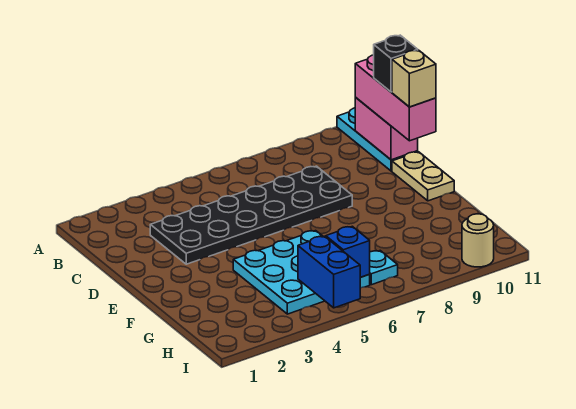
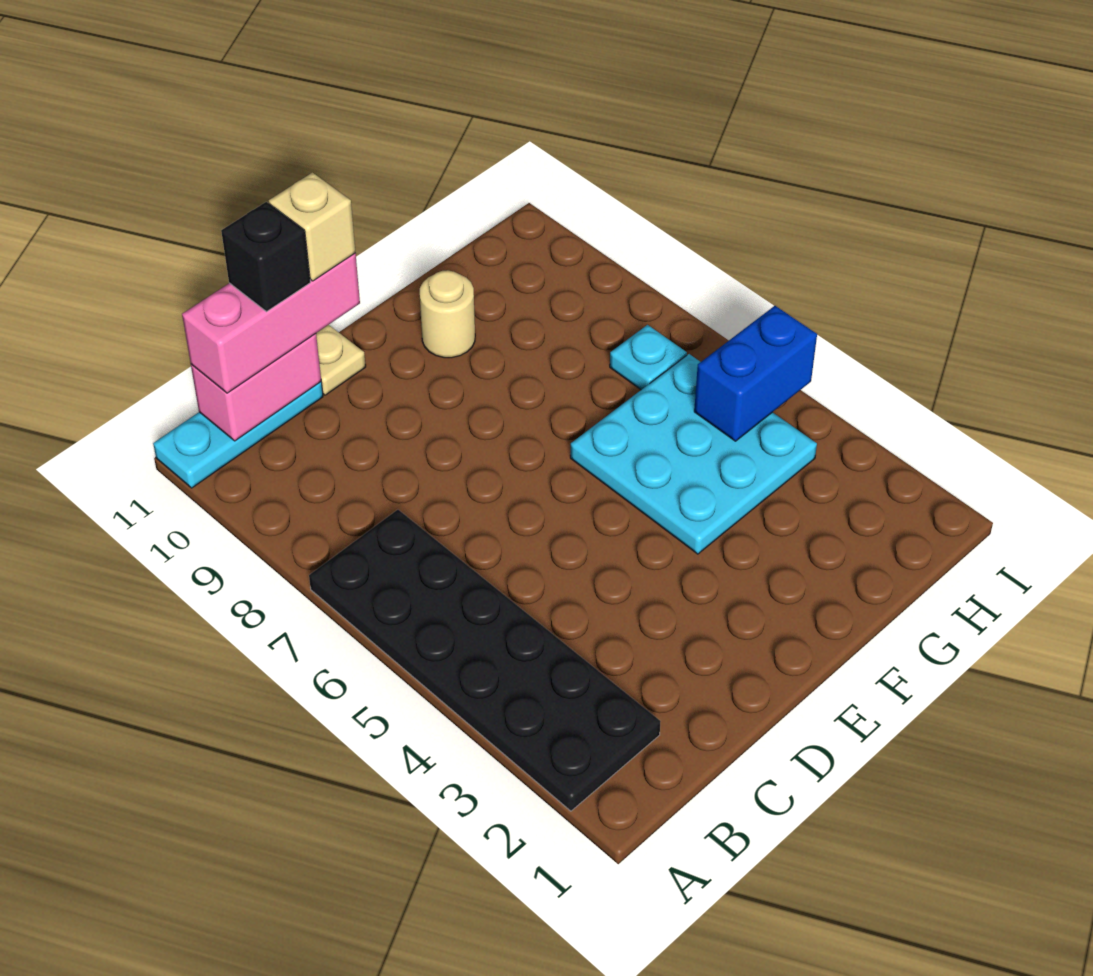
black plate C3:D8 level 1 -> black plate A2:B7 level 1
tan plate D11:E11 level 1 -> tan plate D11 level 1
blue brick H6 level 2 -> none
tan round brick I10 level 1 -> tan round brick F10 level 1

